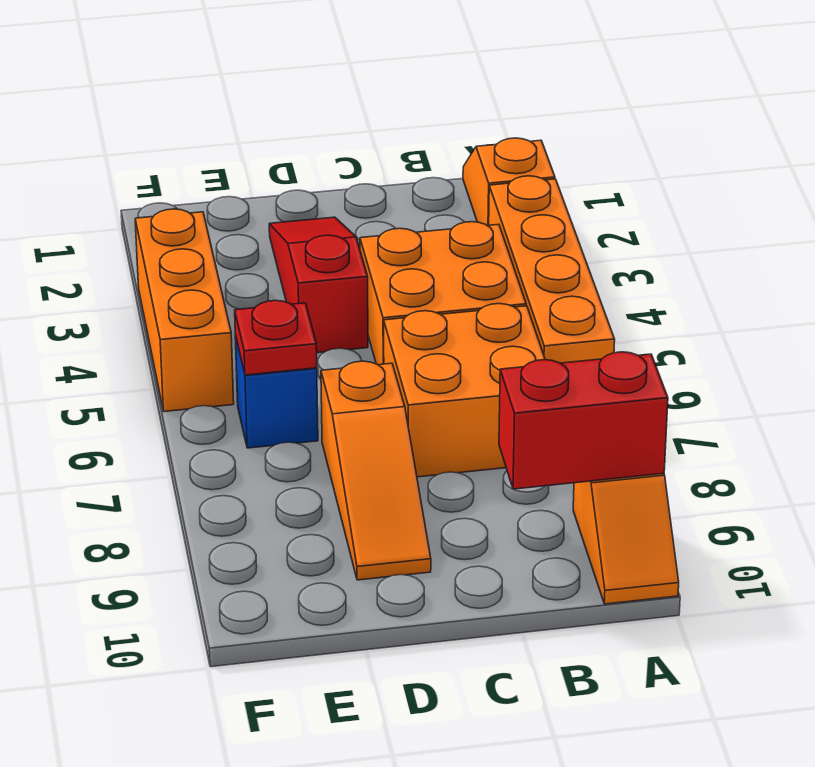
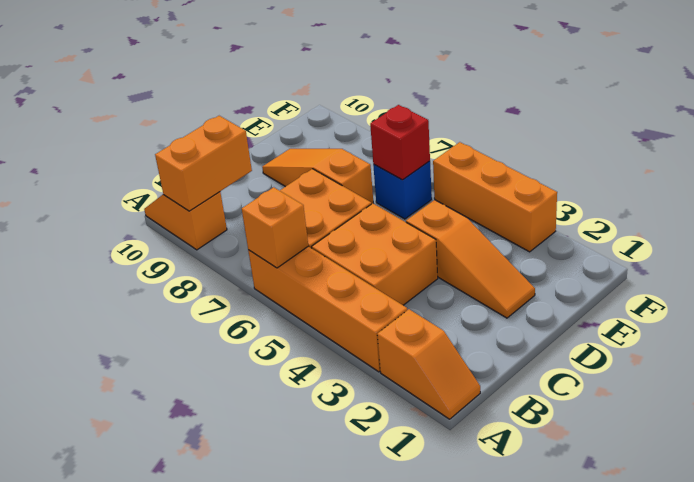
none -> orange brick A6 level 2
red brick A9:B9 level 2 -> orange brick A9:B9 level 2
red slope D2:D4 level 1 top 4 -> orange slope D2:D4 level 1 top 4
red plate E6 level 2 -> red brick E6 level 2

